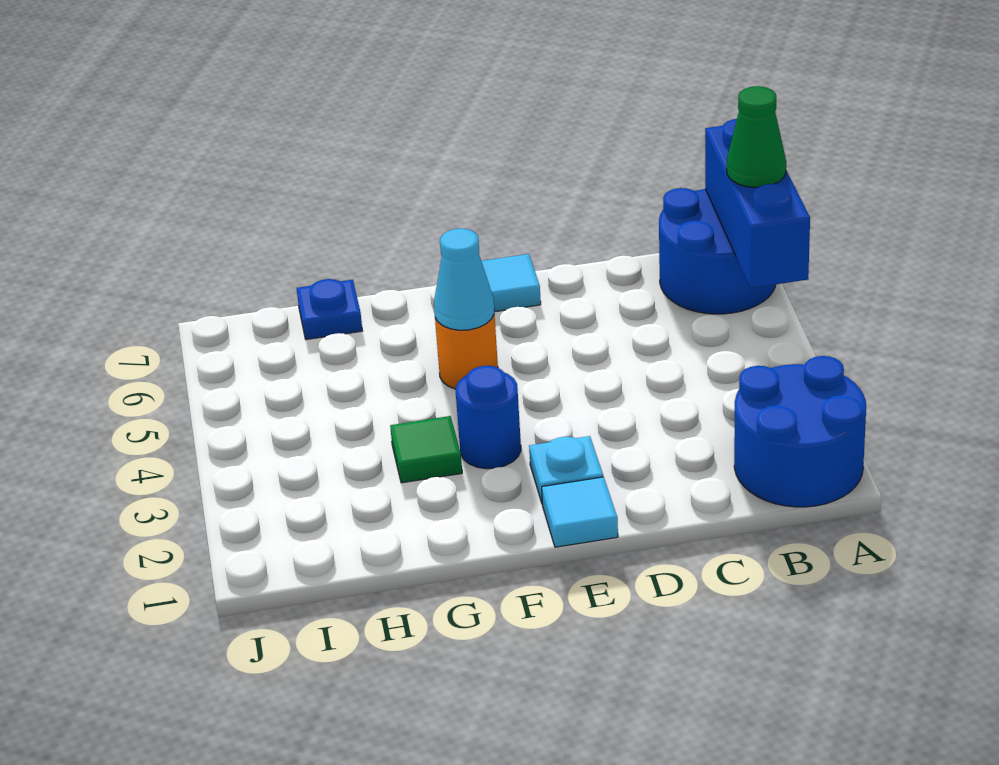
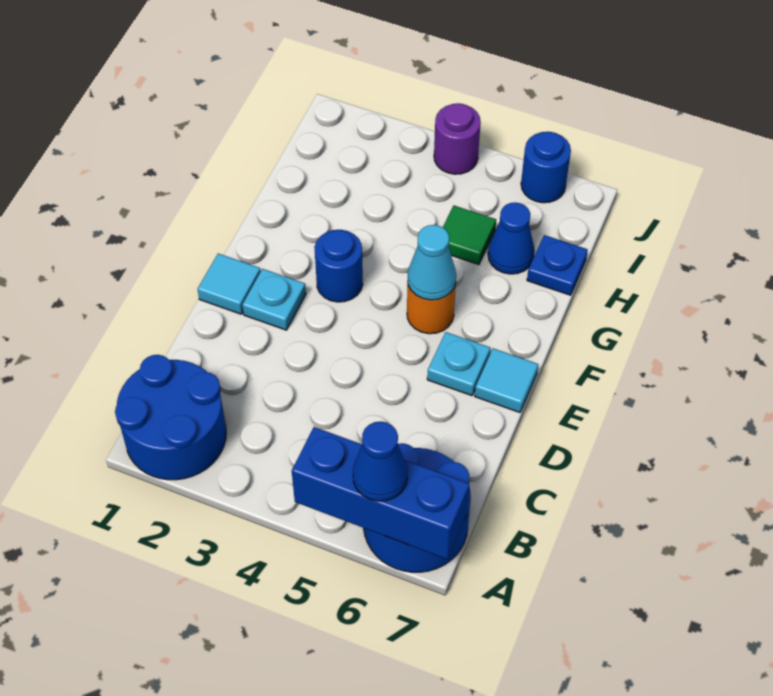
green cone A6 level 3 -> blue cone A6 level 3
none -> cyan plate E6 level 1
green tile G3 level 1 -> green tile H5 level 1
none -> blue cone H6 level 1
none -> purple round brick J4 level 1
none -> blue round brick J6 level 1

